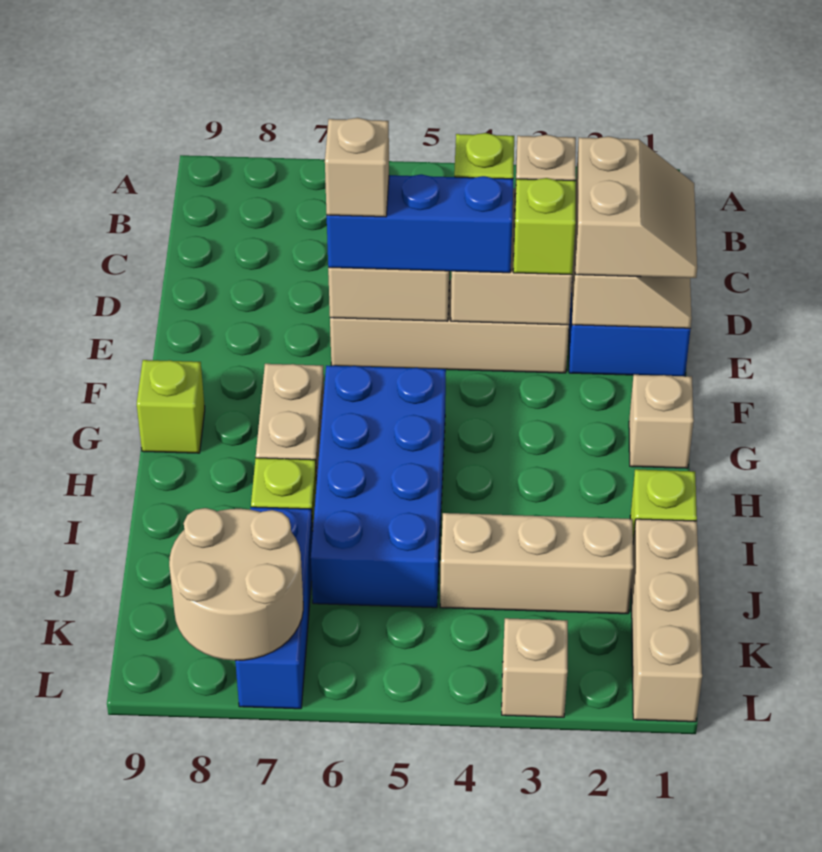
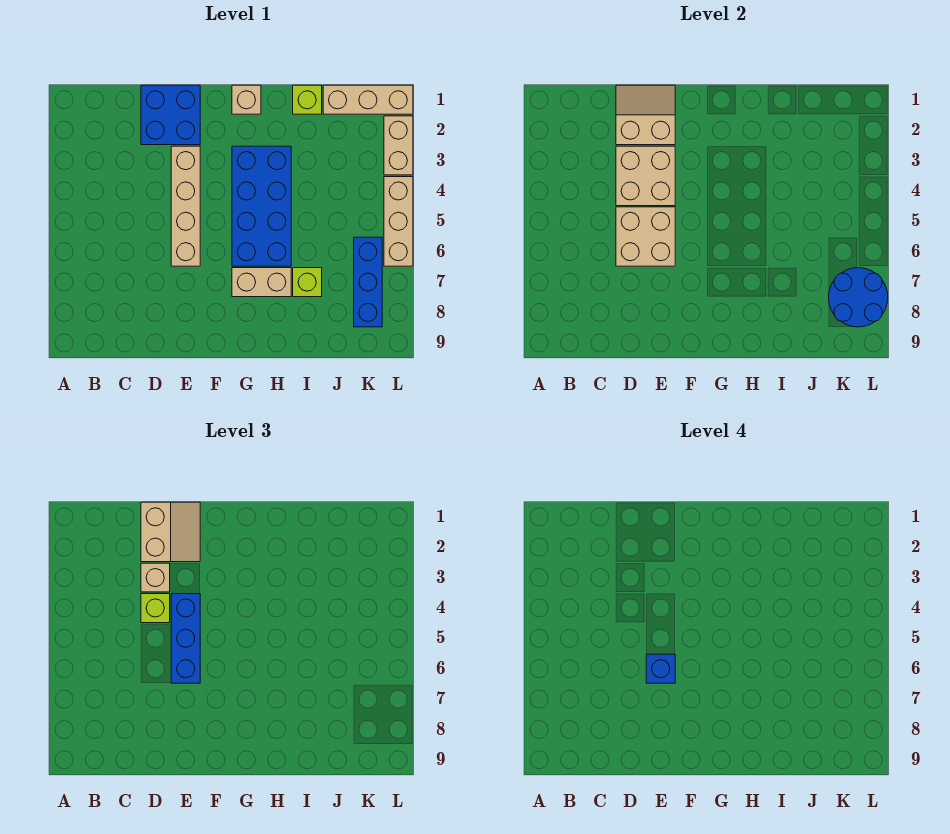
tan slope D1:E2 level 3 top 2 -> tan slope D1:E2 level 3 top D
lime brick E3 level 3 -> none
tan brick E6 level 4 -> blue brick E6 level 4
blue brick G5:J6 level 1 -> blue brick G3:H6 level 1
lime brick G9 level 1 -> none
tan brick J2:J4 level 1 -> tan brick L4:L6 level 1
blue brick J7:L7 level 1 -> blue brick K6:K8 level 1
tan round brick K7:L8 level 2 -> blue round brick K7:L8 level 2
tan brick L3 level 1 -> tan brick L2:L3 level 1

